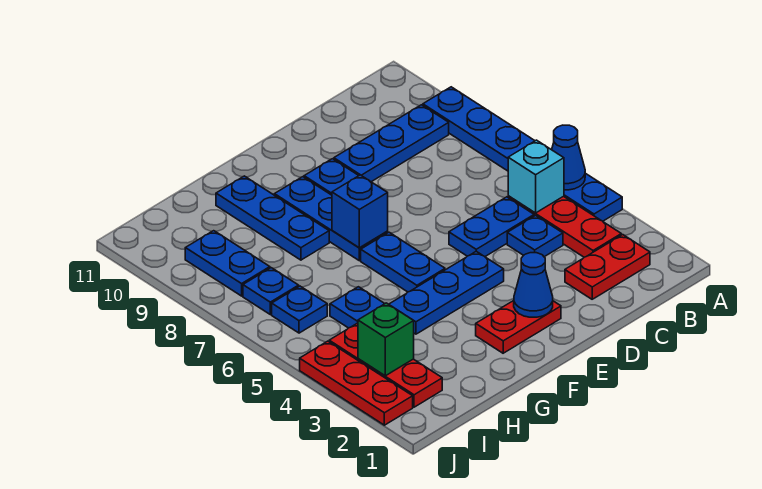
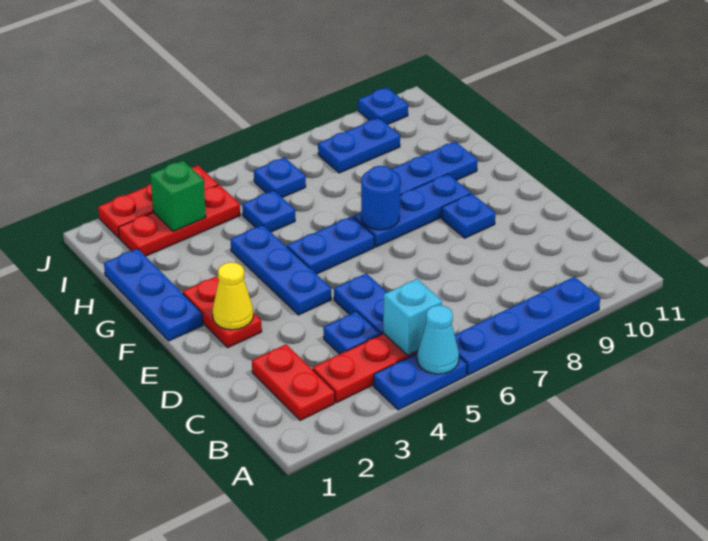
blue cone A5 level 2 -> cyan cone A5 level 2
blue plate B9:D9 level 1 -> blue plate F1:H1 level 1
blue cone E2 level 2 -> yellow cone E2 level 2
blue brick F7 level 2 -> blue round brick F7 level 2
blue plate I7 level 1 -> blue plate J10 level 1

